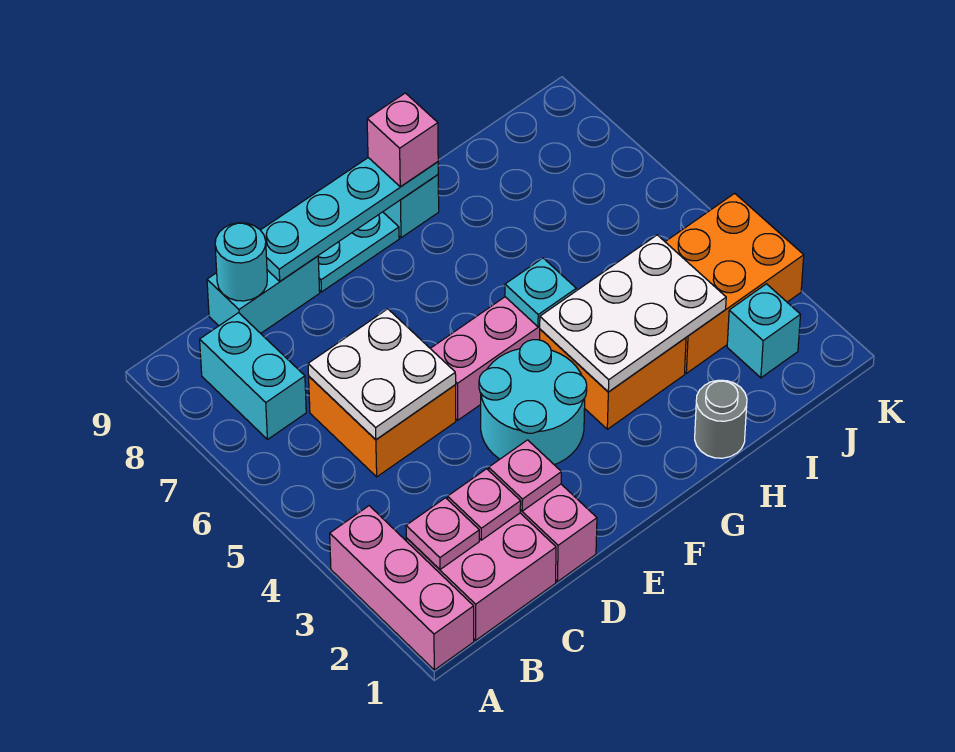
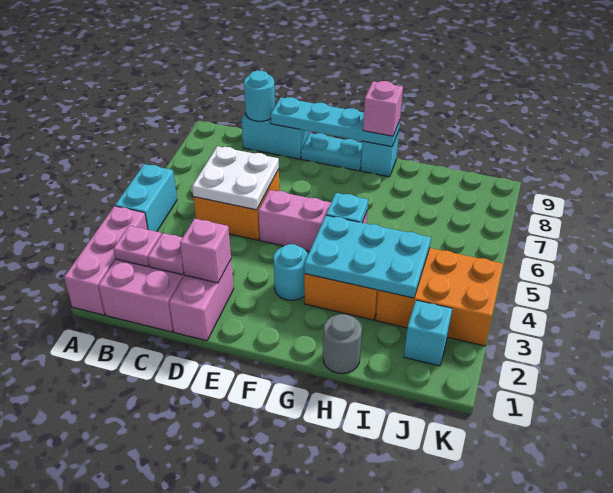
cyan brick B7:B8 level 1 -> cyan brick A4:A5 level 1
pink plate D2 level 2 -> pink brick D2 level 2
cyan round brick E3:F4 level 1 -> cyan round brick F3 level 1
white plate G3:I4 level 2 -> cyan plate G3:I4 level 2

